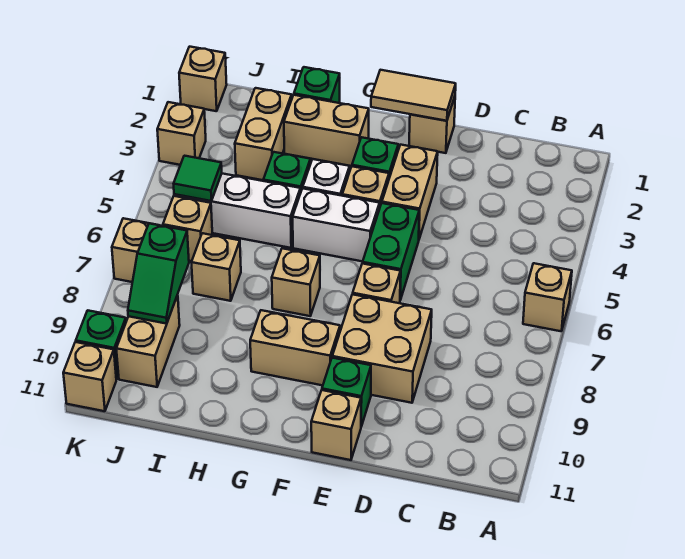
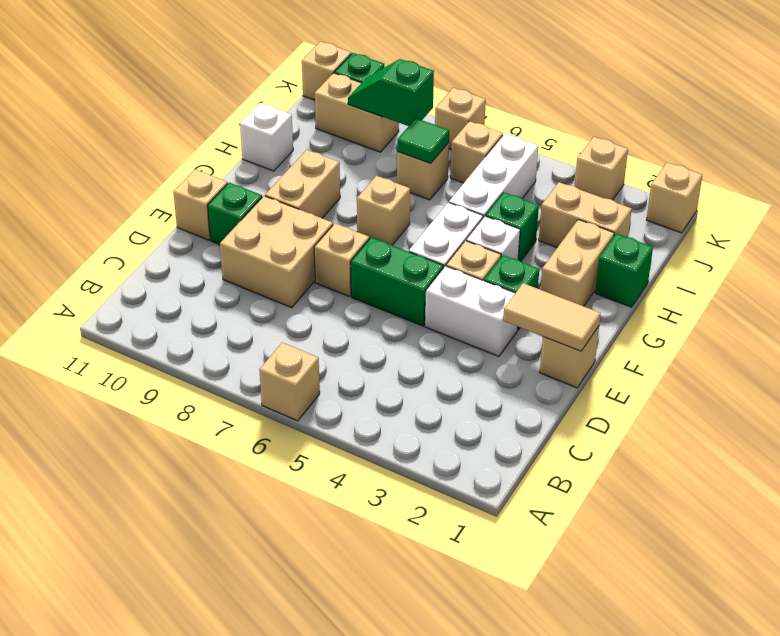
tan tile E1:F1 level 2 -> tan tile E1:E2 level 2
tan brick E3:E4 level 1 -> white brick E3:E4 level 1
none -> white brick H11 level 1
green tile J5 level 2 -> green tile I7 level 2

